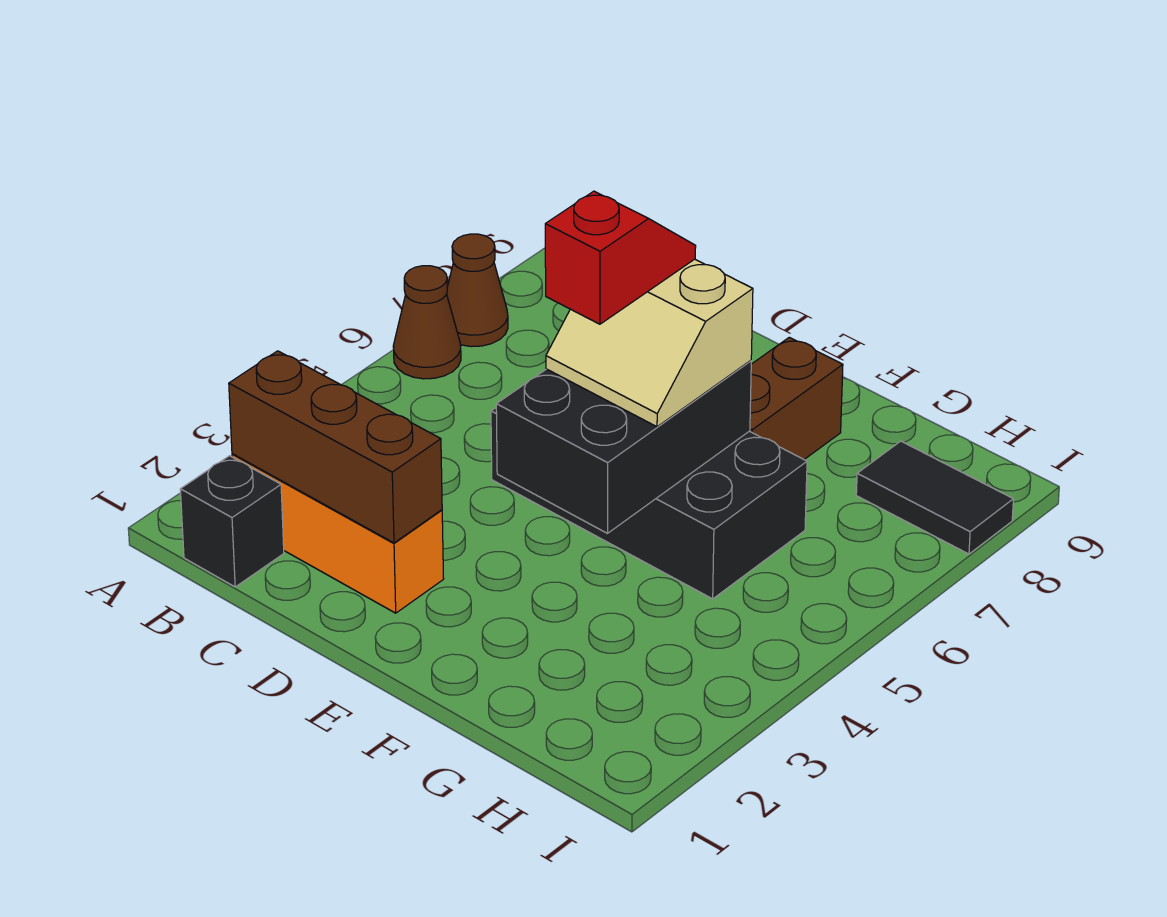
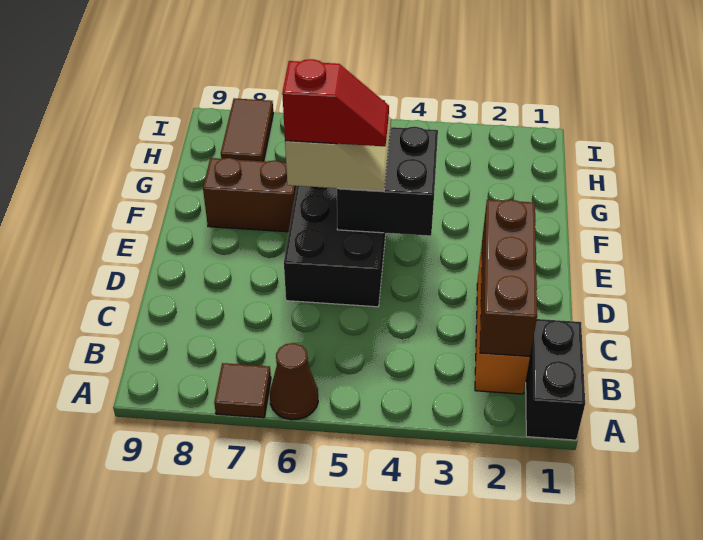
brown cone A7 level 1 -> brown tile A7 level 1
black brick B1 level 1 -> black brick A1:B1 level 1
black brick E4:F6 level 2 -> black brick E4:F5 level 2
red slope E5:E6 level 4 top 5 -> red slope E5:E6 level 4 top 6
black tile H8:I8 level 1 -> brown tile H8:I8 level 1

